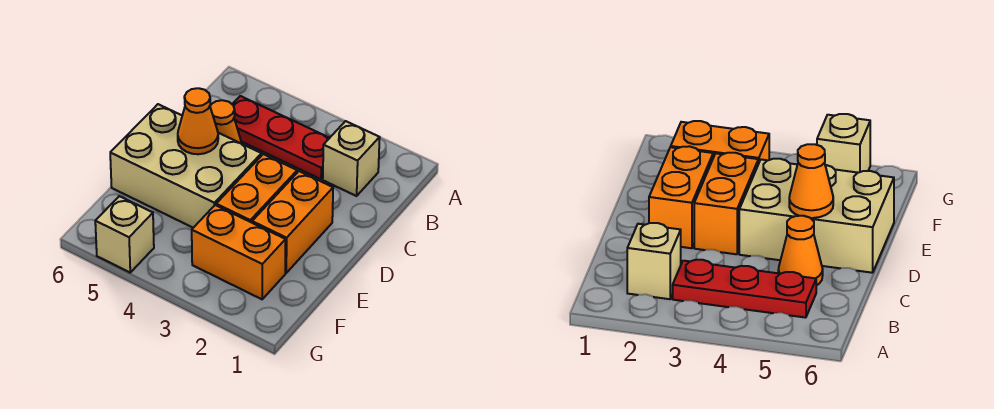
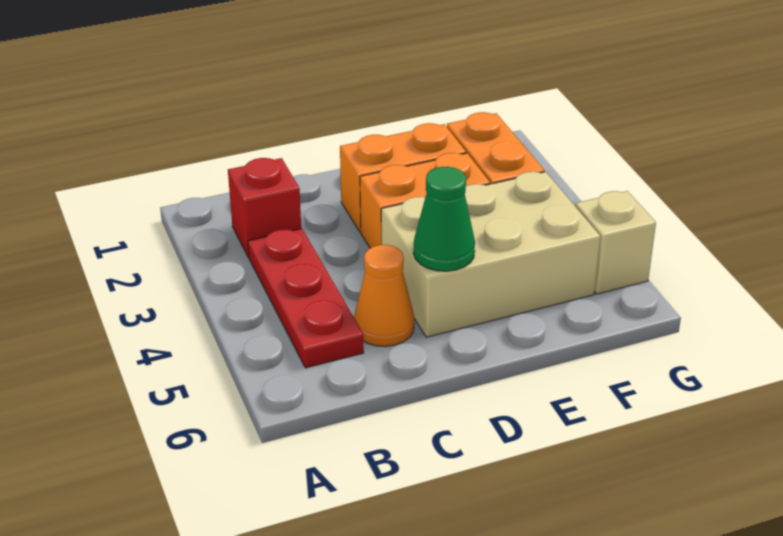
tan brick B2 level 1 -> red brick B2 level 1
tan brick D4:E6 level 1 -> tan brick D4:F5 level 1
orange cone D5 level 2 -> green cone D5 level 2

